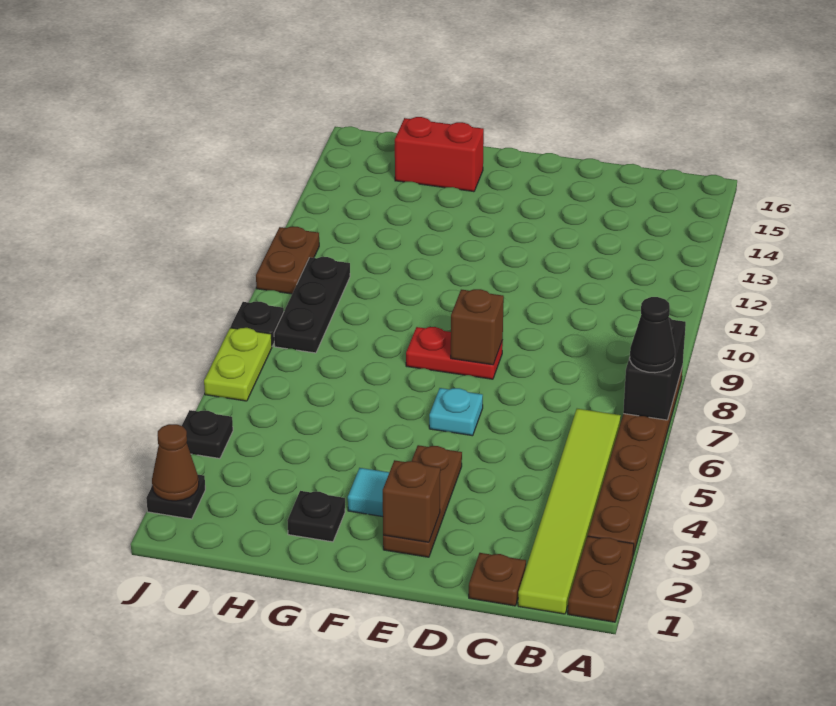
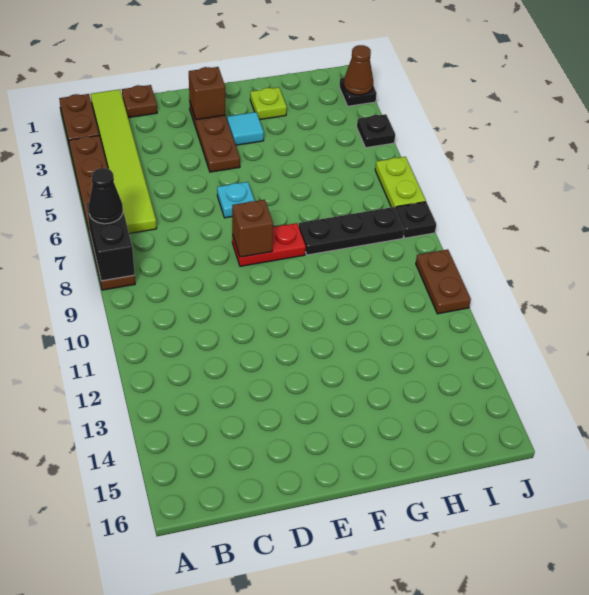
black plate G2 level 1 -> lime plate G2 level 1
red brick G15:H15 level 1 -> none
black plate I8:I10 level 1 -> black plate G8:I8 level 1

